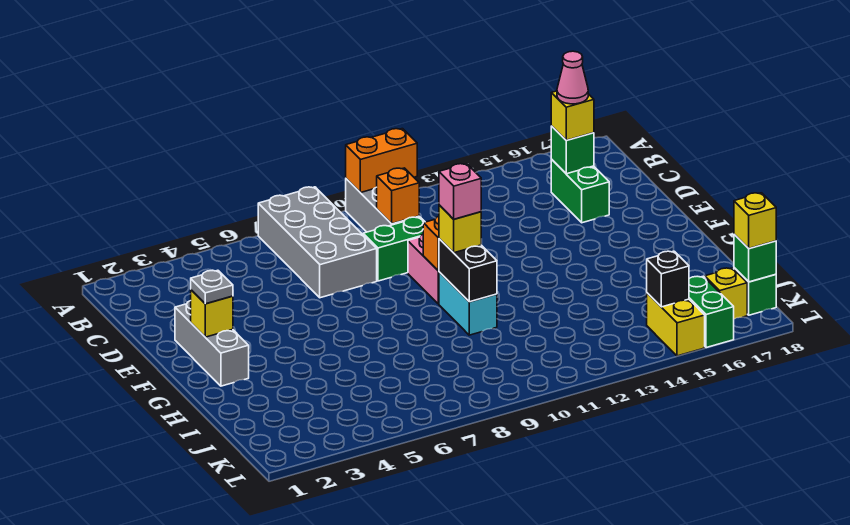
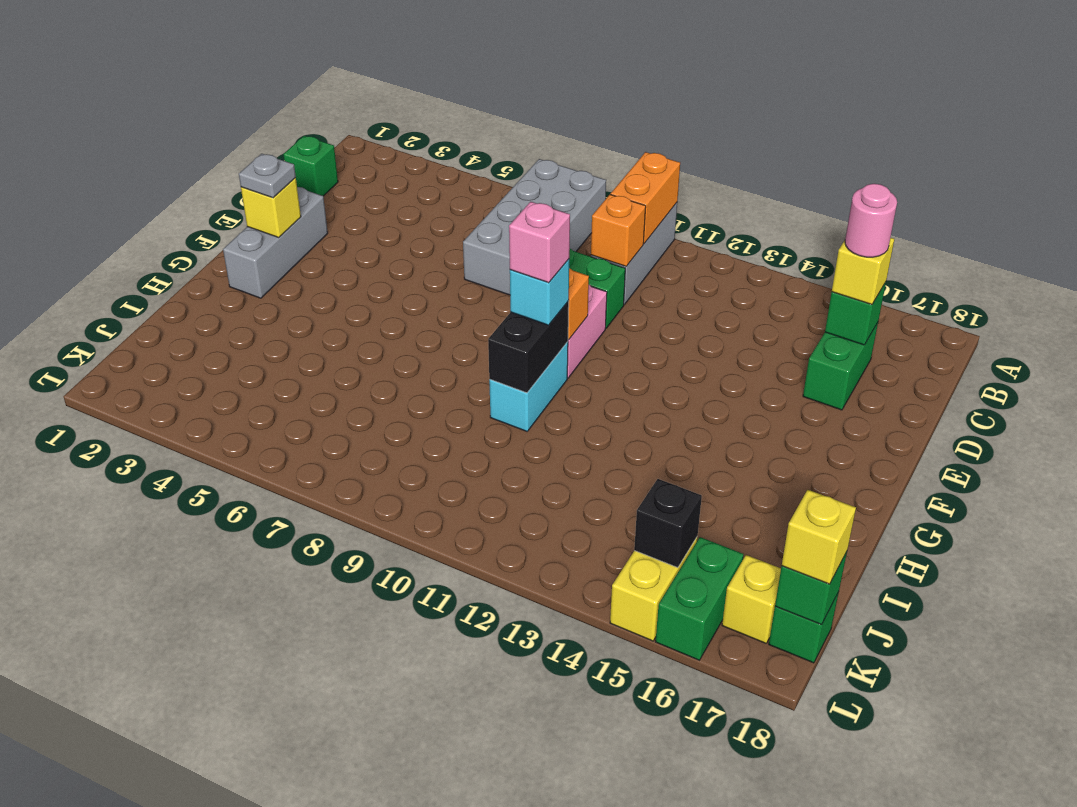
orange brick A10:A11 level 2 -> orange brick A10:B10 level 2
none -> green brick C1 level 1
pink cone C16 level 4 -> pink round brick C16 level 4
yellow brick G10 level 3 -> cyan brick G10 level 3

